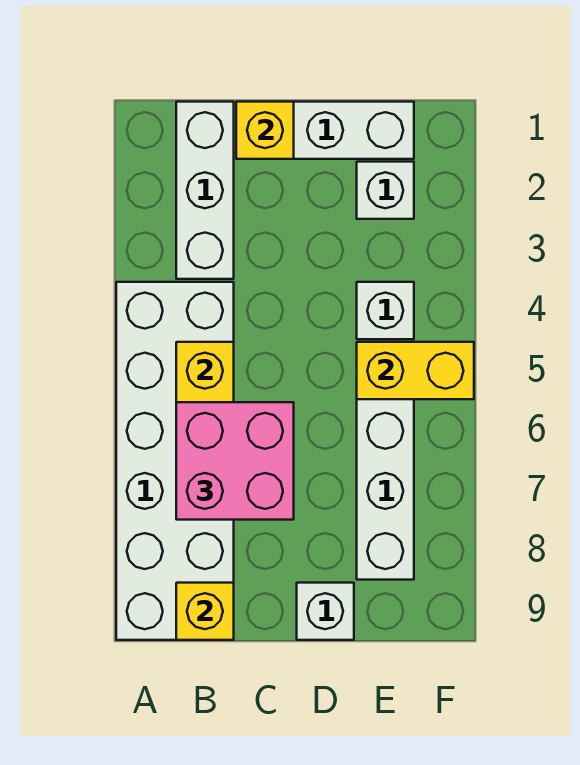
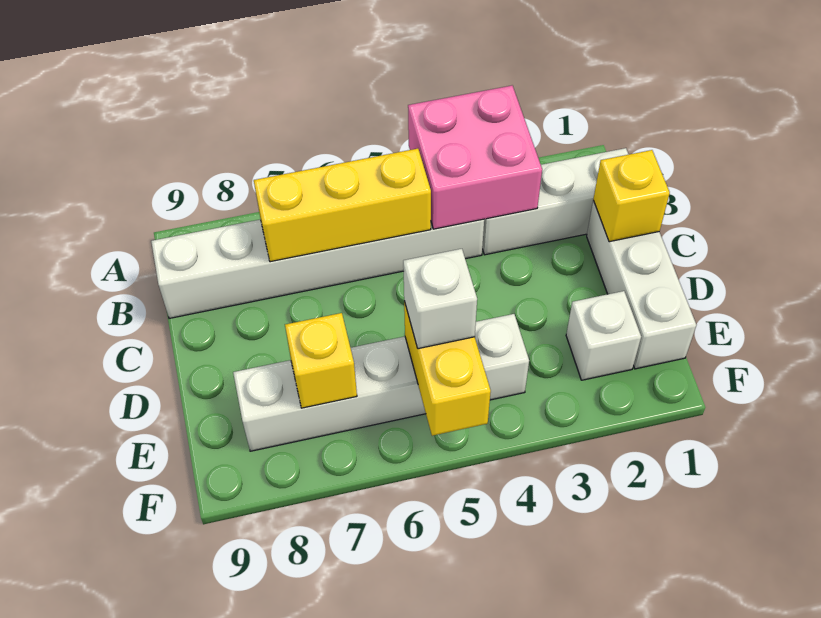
white brick A4:B9 level 1 -> white brick B4:B9 level 1
pink brick B6:C7 level 3 -> pink brick A3:B4 level 2
yellow brick B9 level 2 -> yellow brick E7 level 2
white brick D9 level 1 -> white brick E5 level 3

